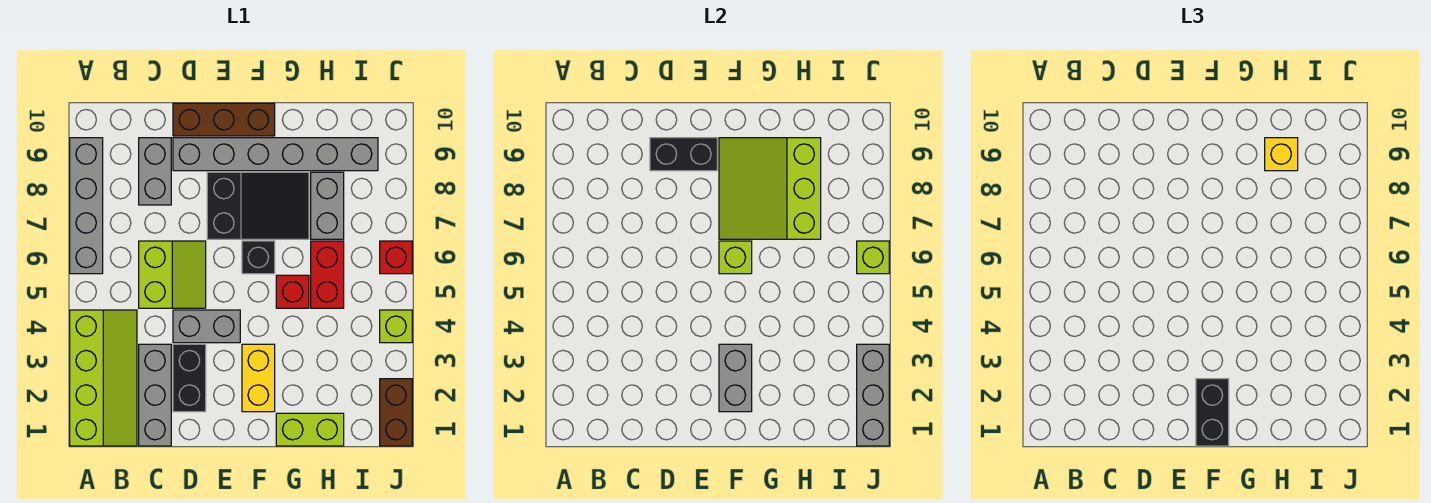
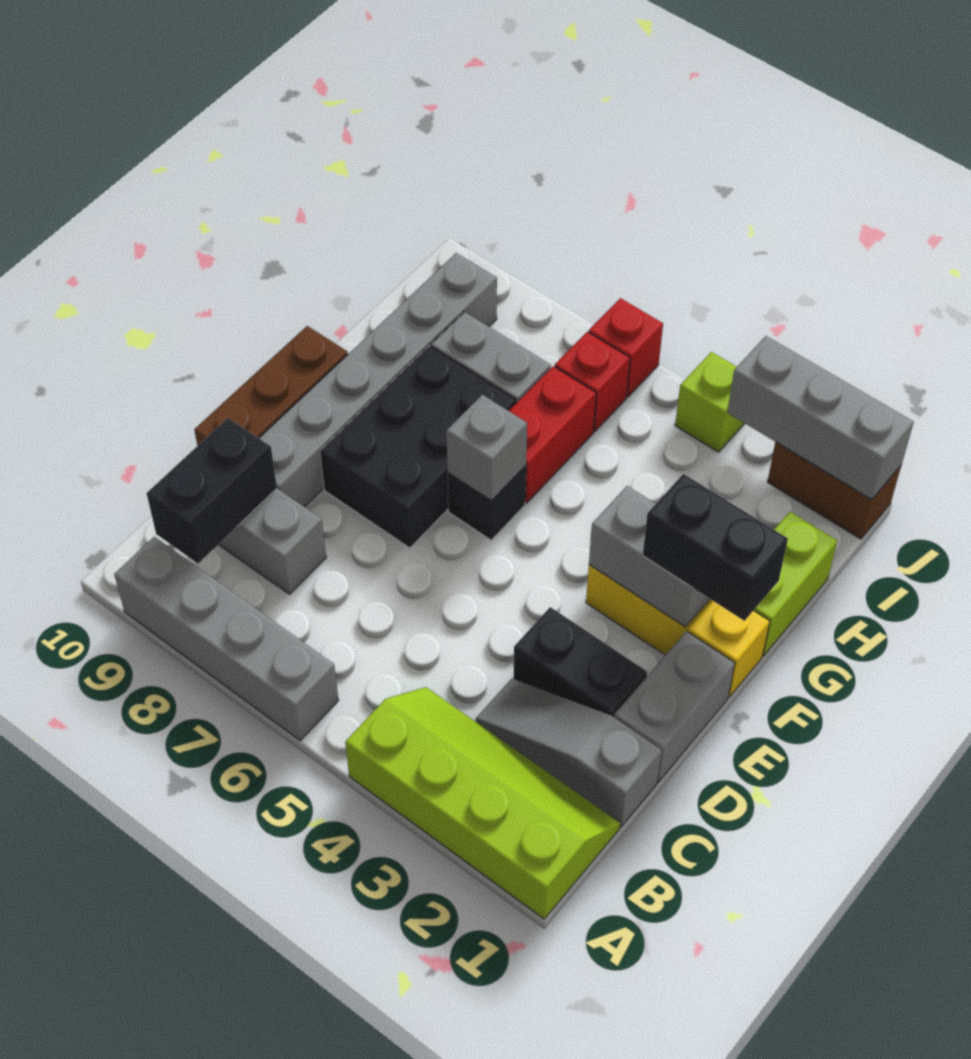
grey brick C1:C3 level 1 -> grey slope C1:C3 level 1 top 1
lime slope C5:D6 level 1 top C -> none
grey brick D4:E4 level 1 -> grey brick D1:E1 level 1
black brick D9:E9 level 2 -> black brick B9:C9 level 2
black slope E7:G8 level 1 top E -> black brick E7:G8 level 1
lime brick F6 level 2 -> grey brick F6 level 2
lime slope F7:H9 level 2 top H -> none
red brick G5 level 1 -> red brick I6 level 1
red brick H5:H6 level 1 -> red brick G6:H6 level 1
yellow brick H9 level 3 -> yellow brick F1 level 1
lime brick J6 level 2 -> none

